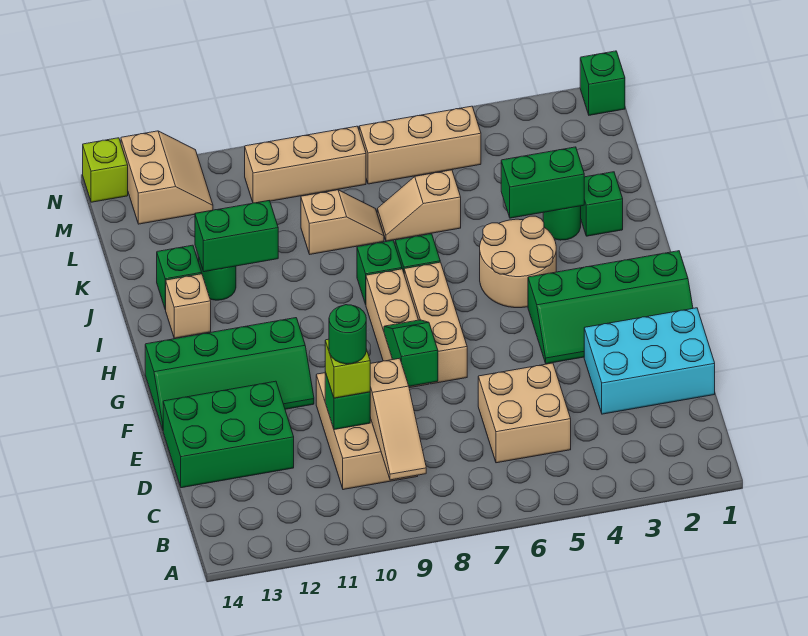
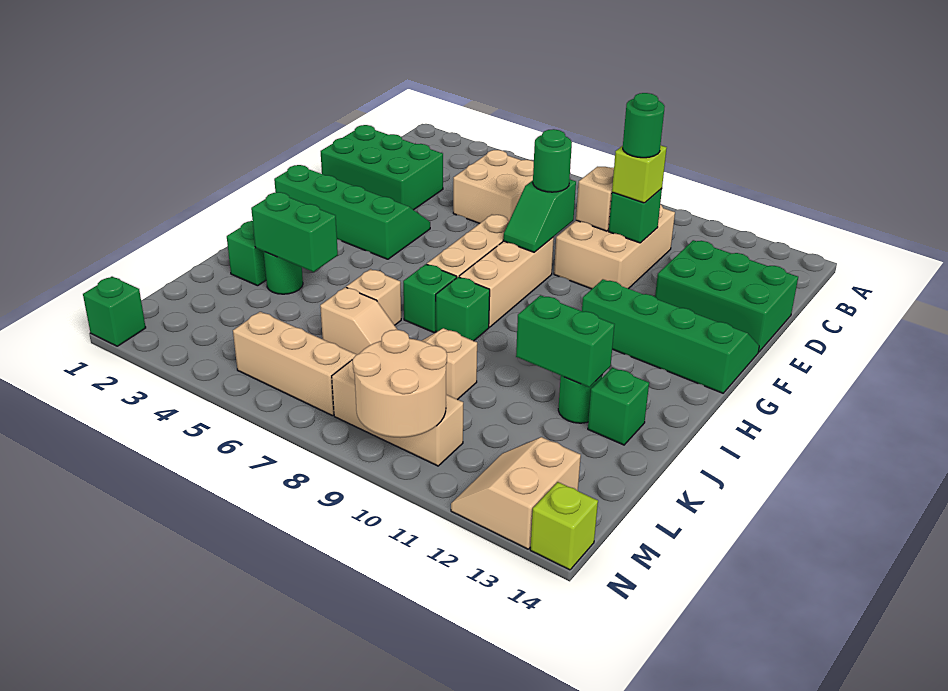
cyan brick D1:E3 level 1 -> green brick D1:E3 level 1
none -> green round brick E8 level 3
tan round brick H4:I5 level 1 -> tan round brick M9:N10 level 2
tan brick I13 level 1 -> tan brick J6 level 1

